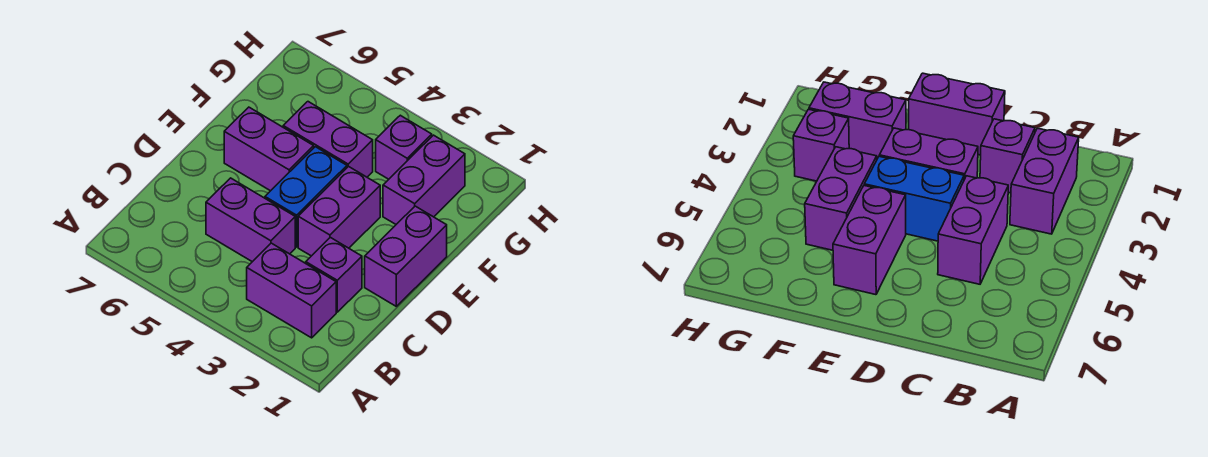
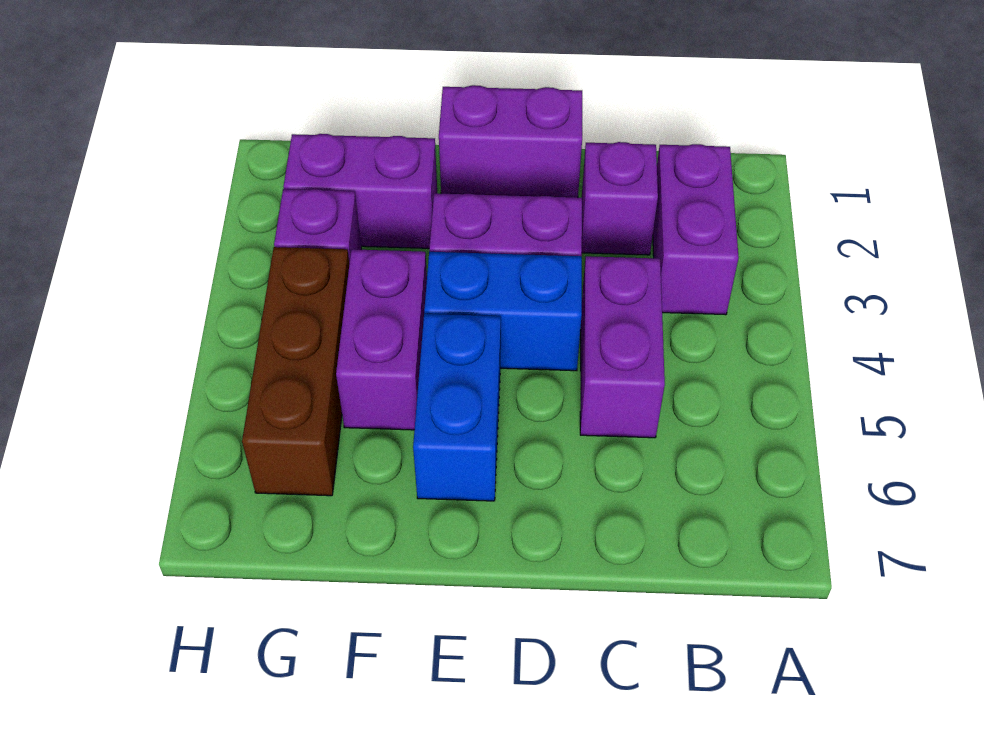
purple brick E5:E6 level 1 -> blue brick E5:E6 level 1
none -> brown brick G4:G6 level 1

